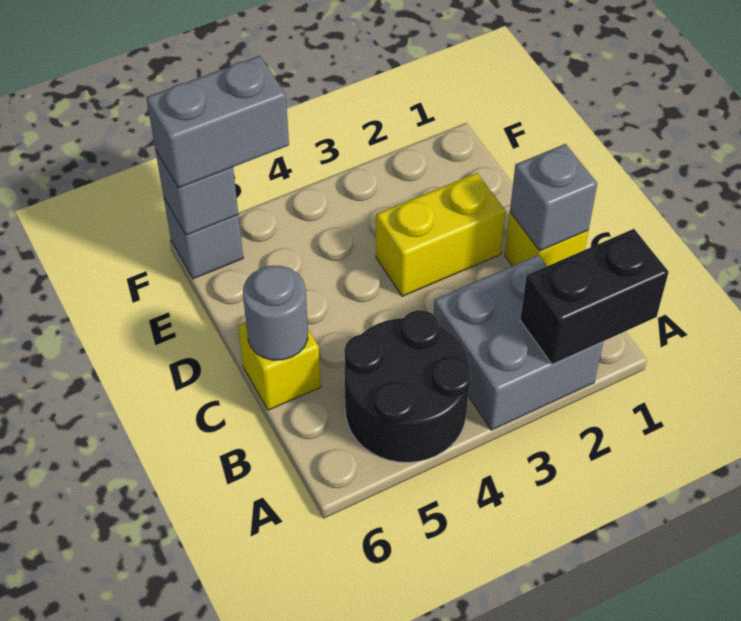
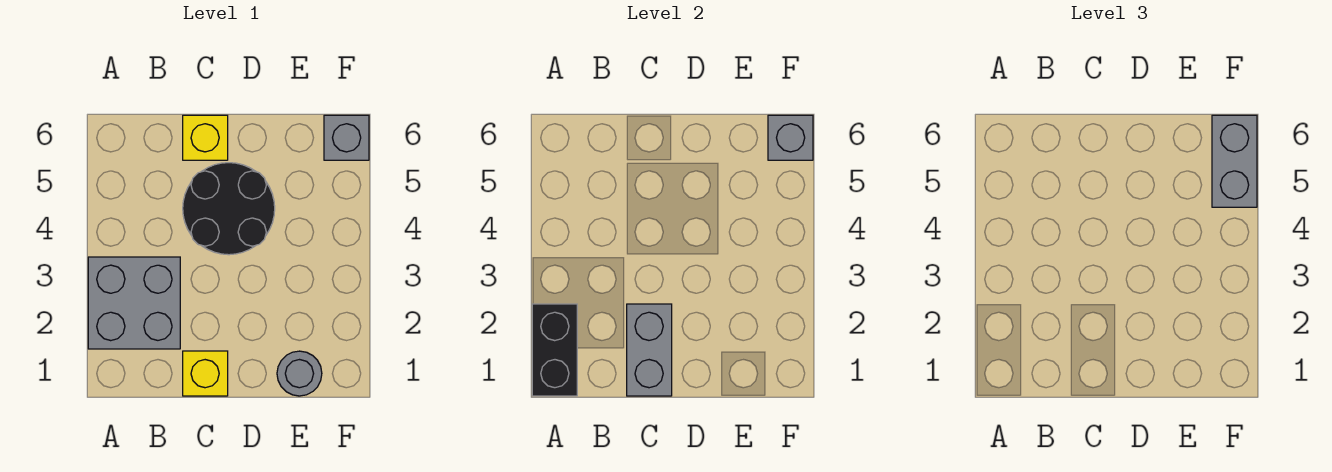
black round brick A4:B5 level 1 -> black round brick C4:D5 level 1
grey brick C1 level 2 -> grey brick C1:C2 level 2
grey round brick C6 level 2 -> grey round brick E1 level 1
yellow brick D2:D3 level 1 -> none

